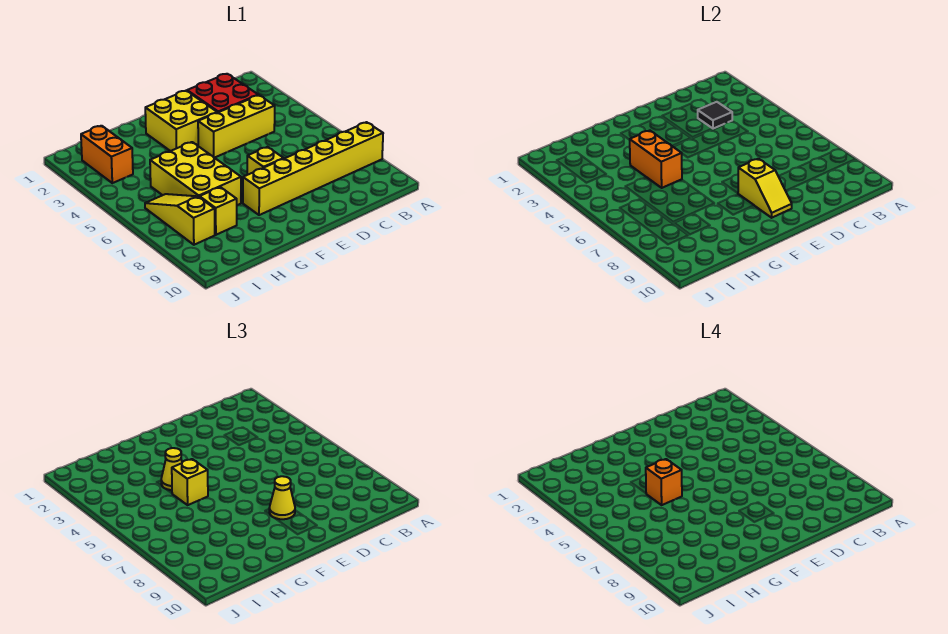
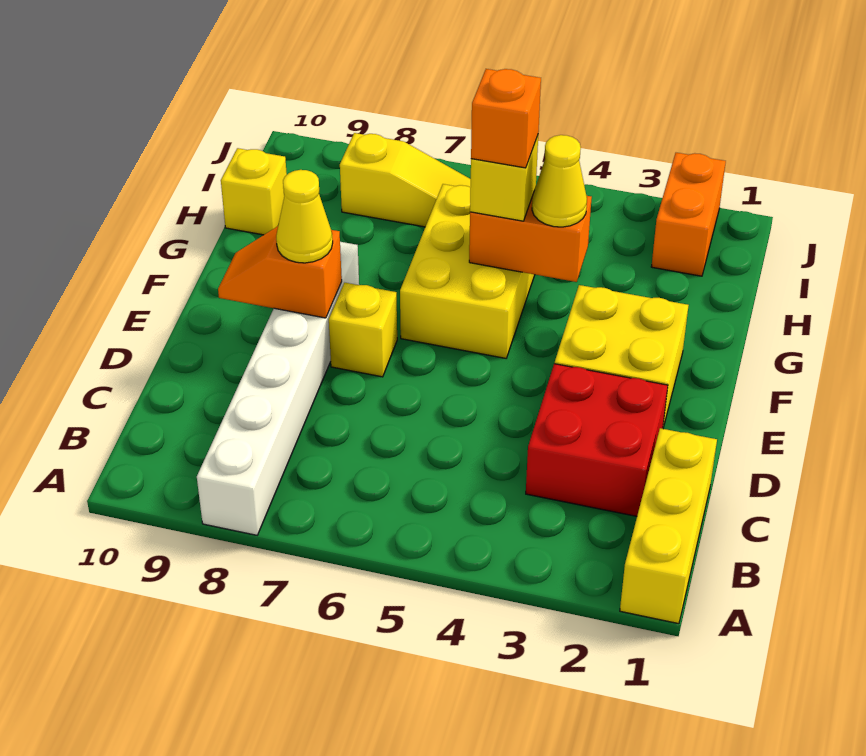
yellow brick A8:F8 level 1 -> white brick A8:F8 level 1
black tile C3 level 2 -> none
yellow brick C4:E4 level 1 -> yellow brick A1:C1 level 1
yellow slope E8:E9 level 2 top 8 -> orange slope E8:E9 level 2 top 8
yellow brick G5:H7 level 1 -> yellow brick F5:H6 level 1
yellow brick H8 level 1 -> yellow brick H10 level 1
orange brick I2:I3 level 1 -> orange brick I2:J2 level 1

